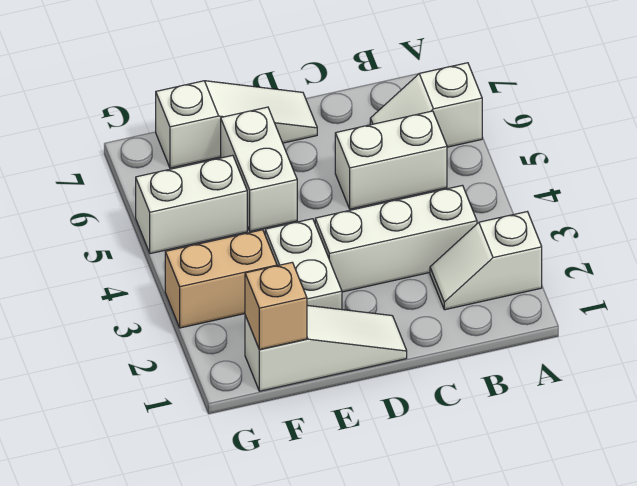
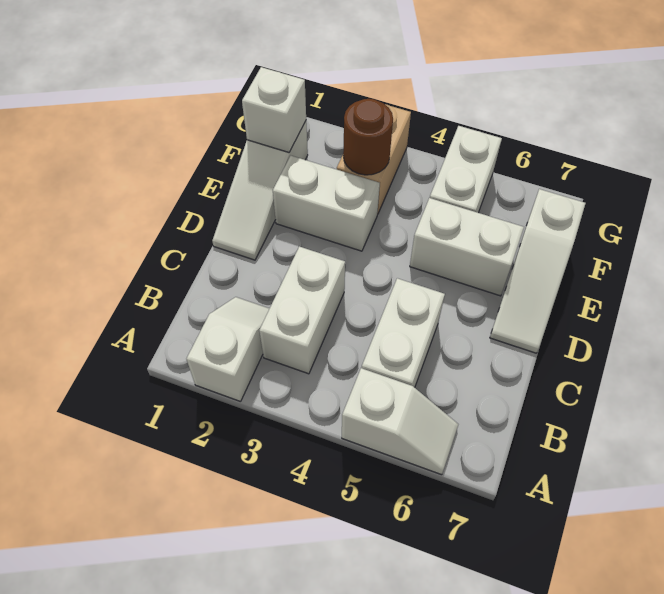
white slope A6:B6 level 1 top A -> white slope A5:A6 level 1 top 5
white brick B3:D3 level 1 -> white brick B3:C3 level 1
tan brick F1 level 2 -> white brick F1 level 2
none -> brown round brick F3 level 2

